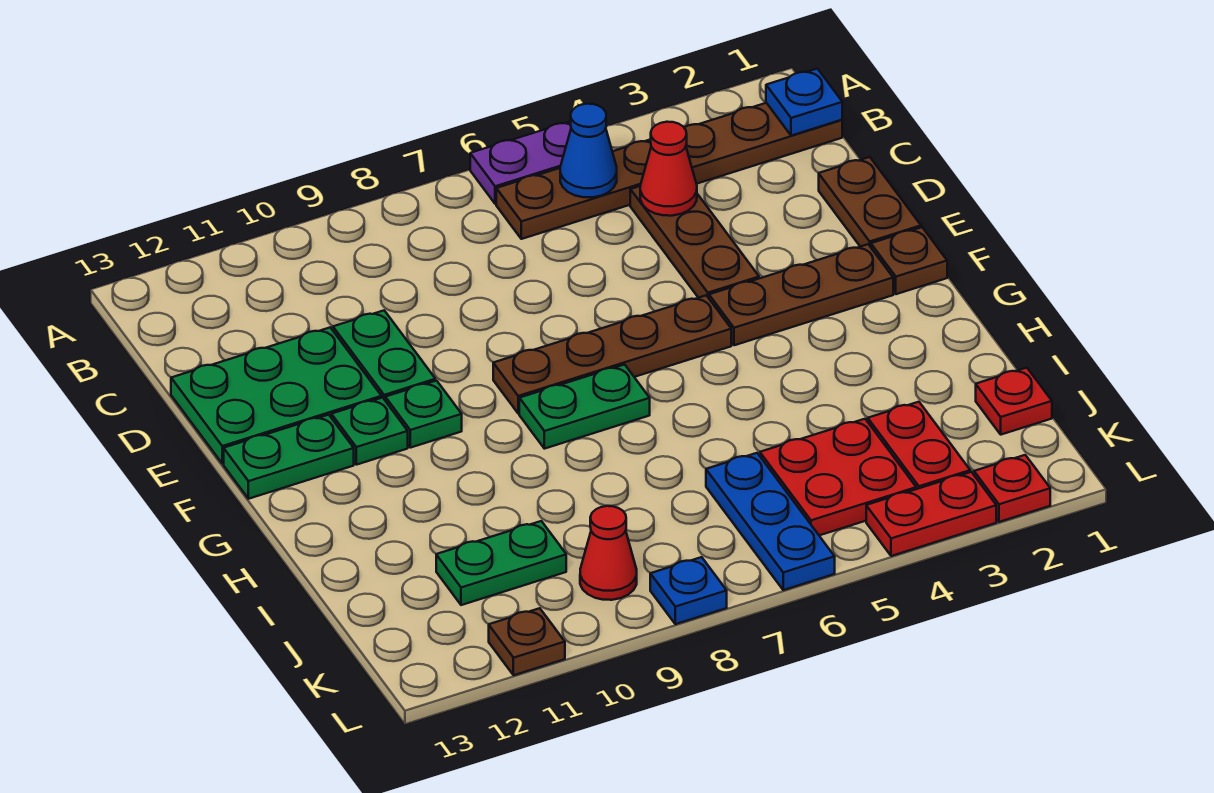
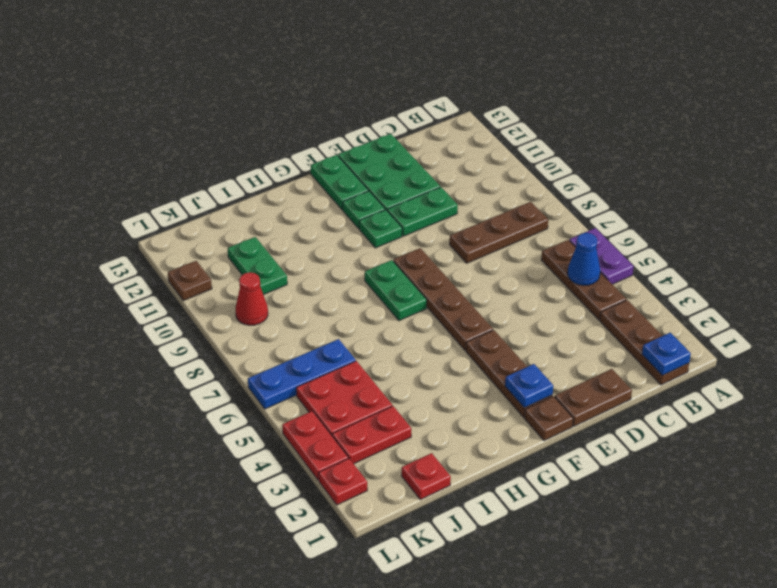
brown plate C4:E4 level 1 -> brown plate B8:D8 level 1
red cone C4 level 2 -> none
blue plate L8 level 1 -> blue plate F2 level 2

